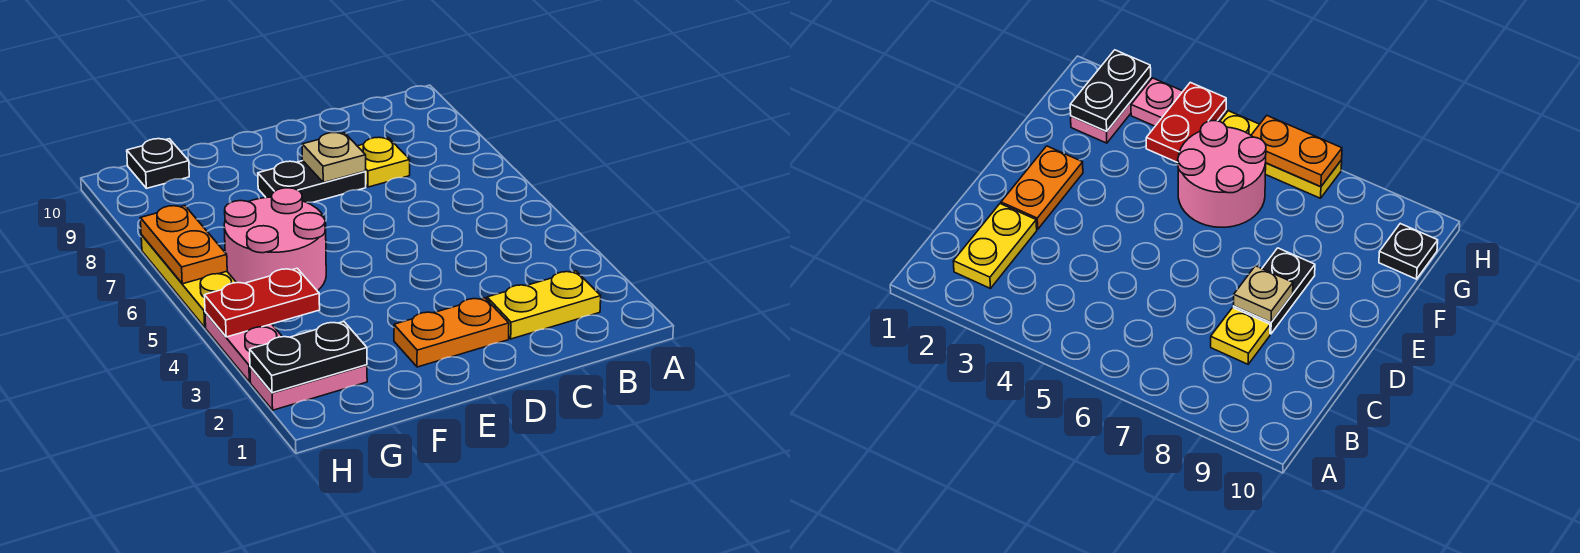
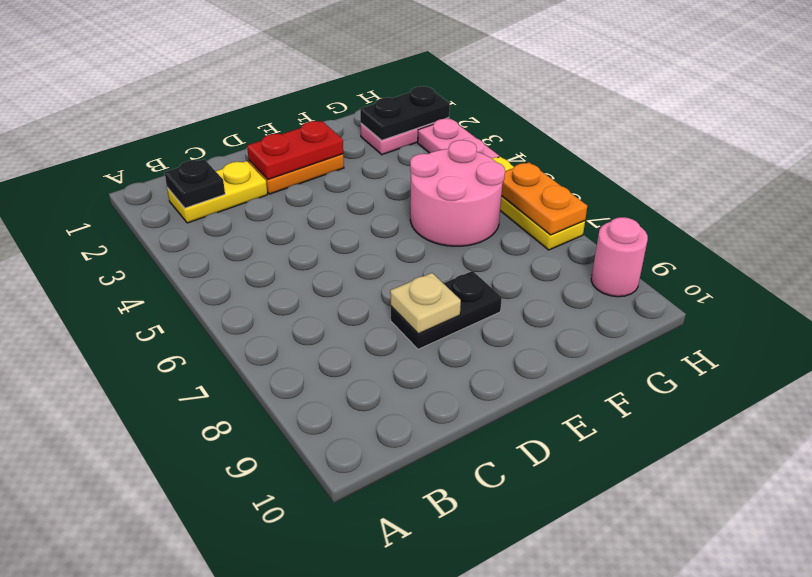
yellow plate C8 level 1 -> none
red plate G4:H4 level 2 -> red plate D2:E2 level 2
black plate G10 level 1 -> black plate B2 level 2
none -> pink round brick H9 level 1

